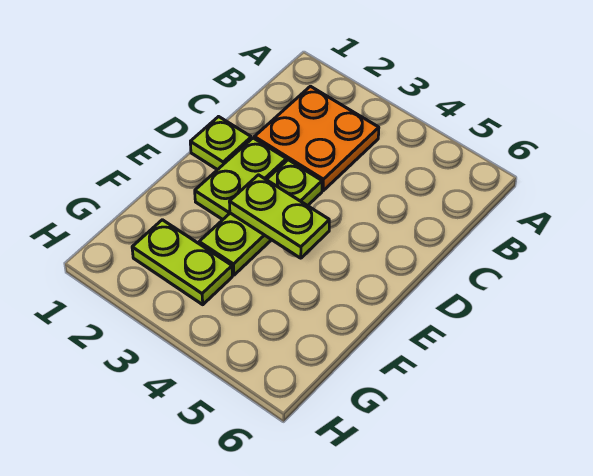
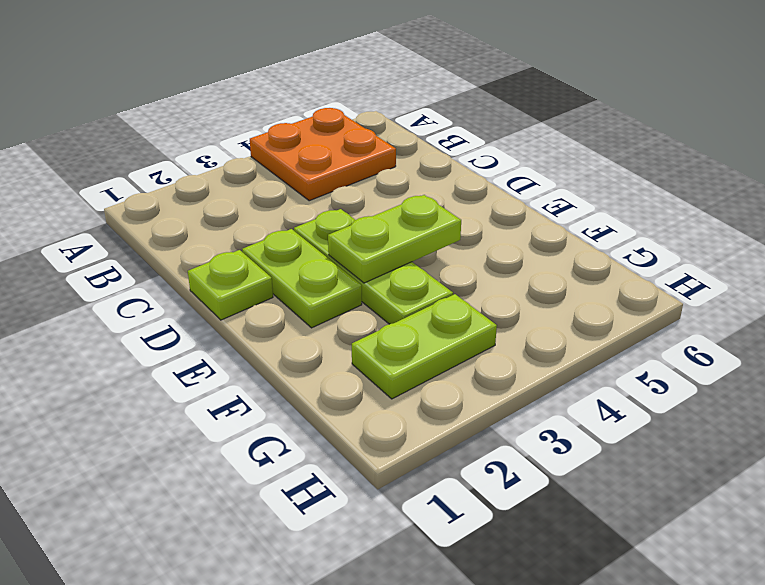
orange plate B2:C3 level 1 -> orange plate A4:B5 level 1

